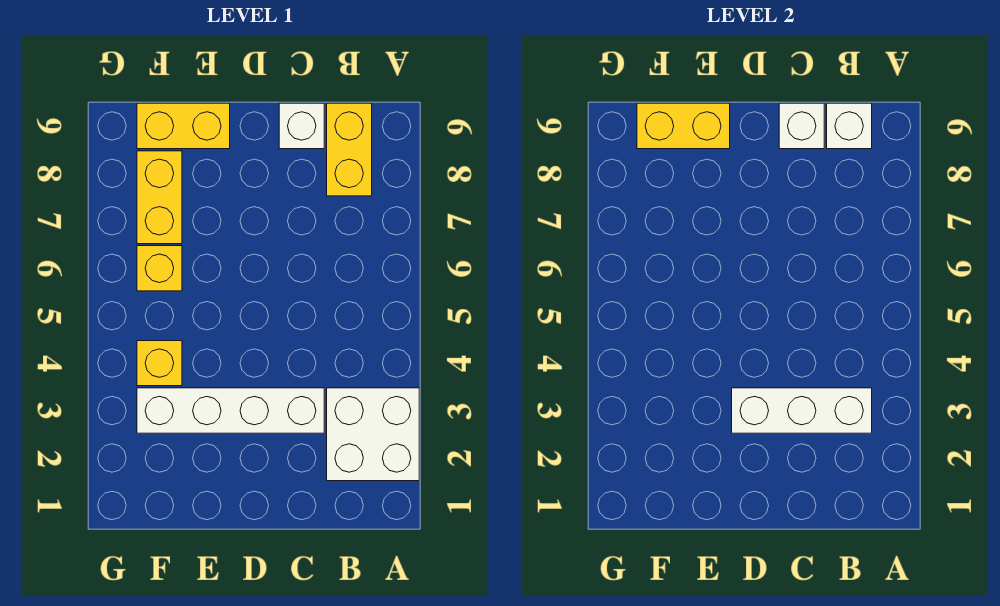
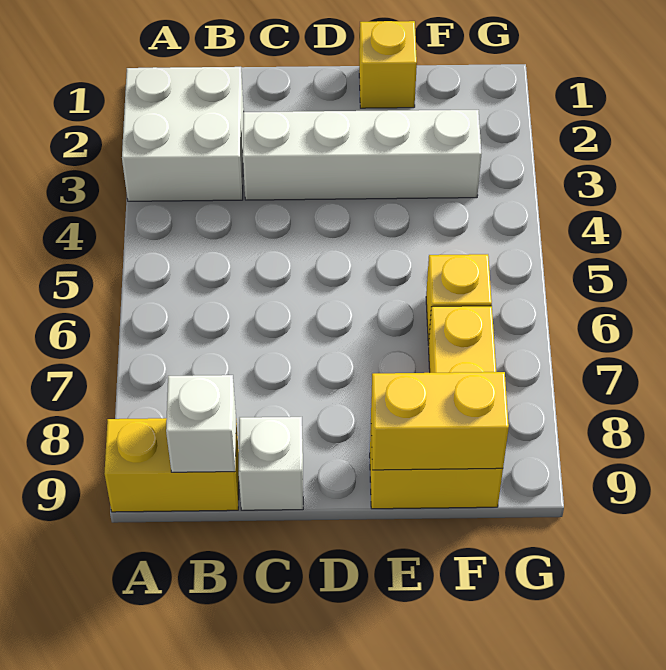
white brick B3:D3 level 2 -> none
yellow brick B8:B9 level 1 -> yellow brick A9:B9 level 1
white brick C9 level 2 -> none
yellow brick F4 level 1 -> yellow brick E1 level 1

